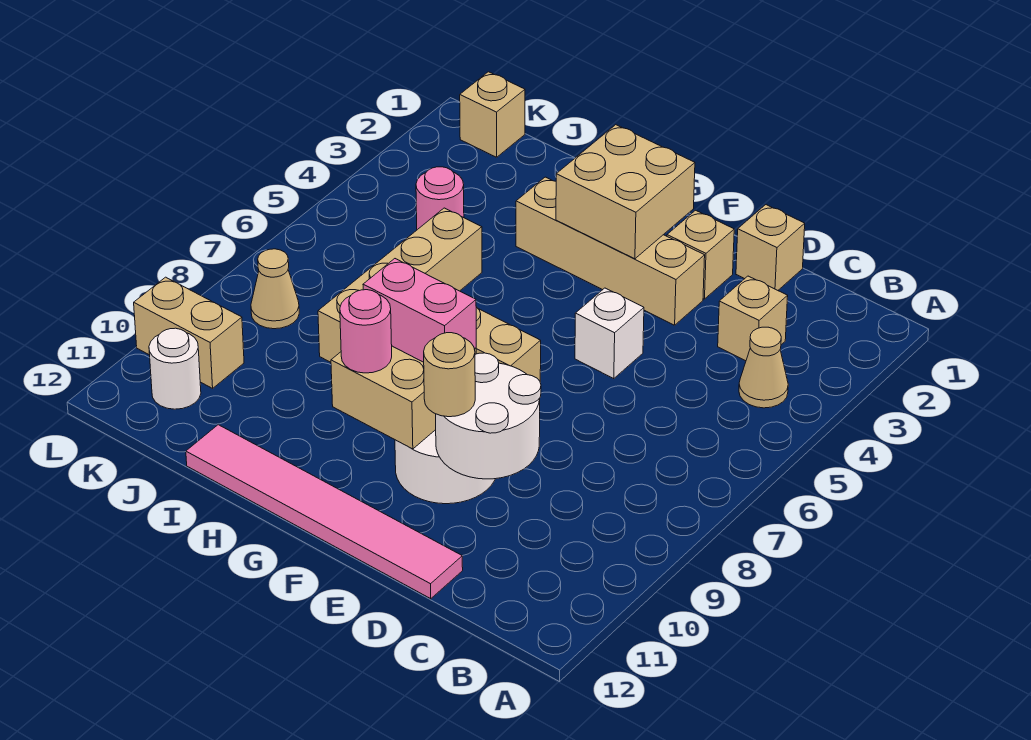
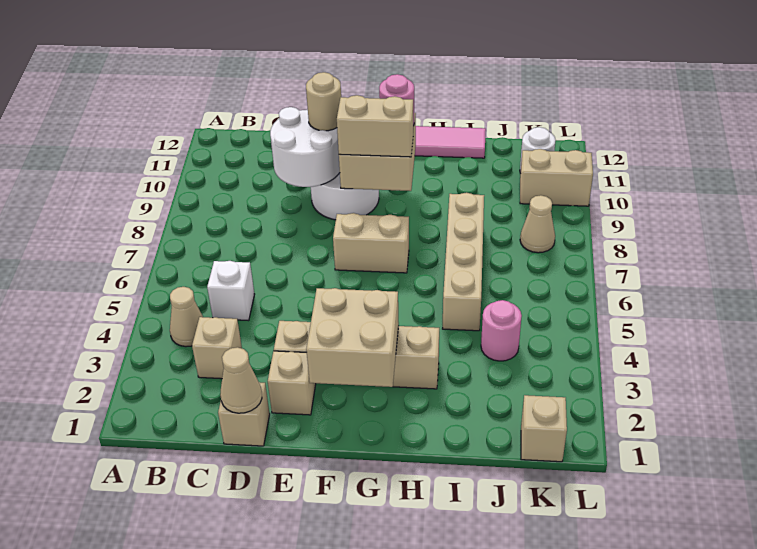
none -> tan cone D1 level 2
white brick E5 level 1 -> white brick C5 level 1
pink brick F9:G9 level 3 -> tan brick F9:G9 level 3

